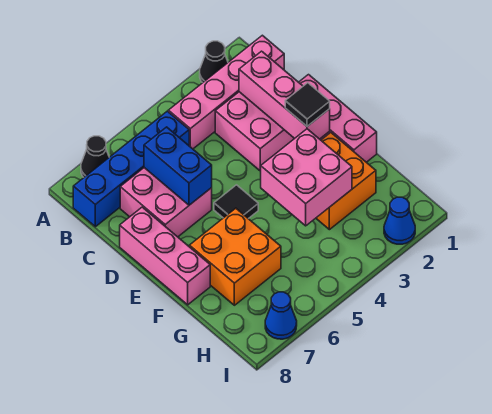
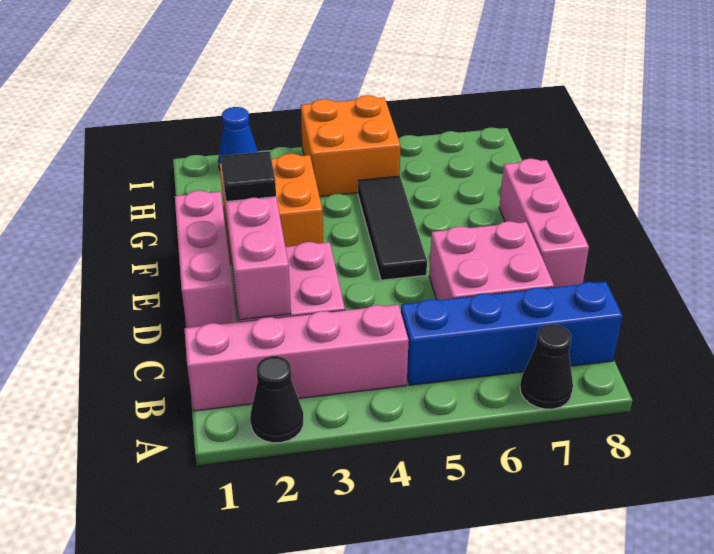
blue brick C6:D6 level 2 -> none
black tile E5 level 1 -> black tile E5:G5 level 1
pink brick F3:G4 level 2 -> none
orange brick F6:G7 level 1 -> orange brick H4:I5 level 1
blue cone I7 level 1 -> none

